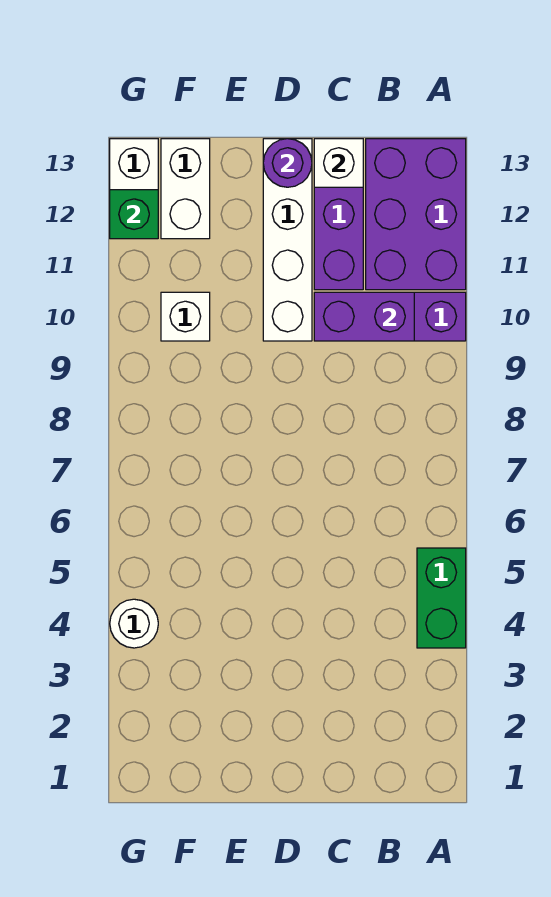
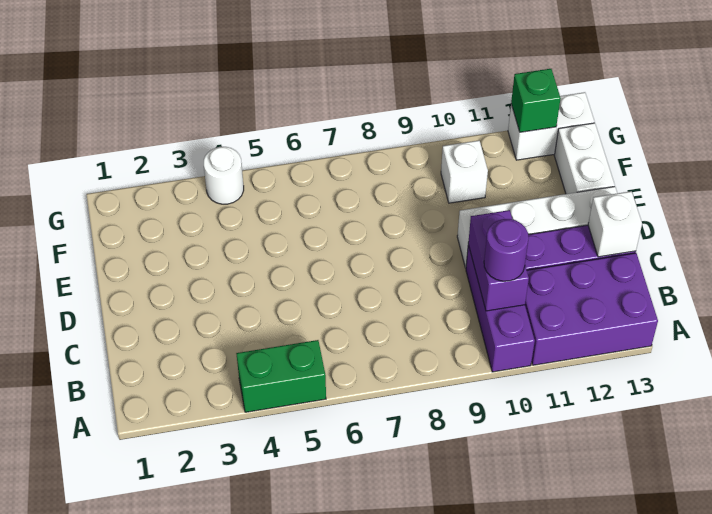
purple round brick D13 level 2 -> purple round brick B10 level 3
white brick F12:F13 level 1 -> white brick E13:F13 level 1

